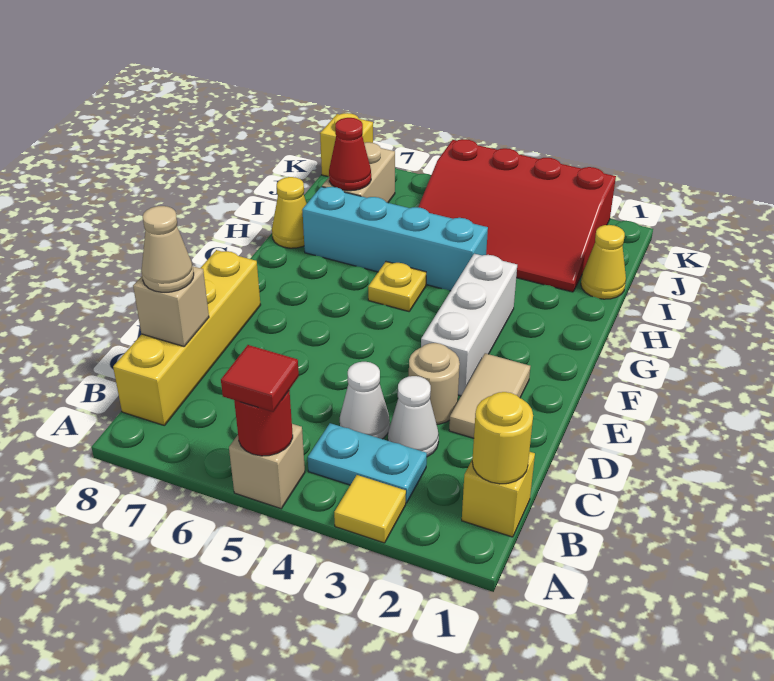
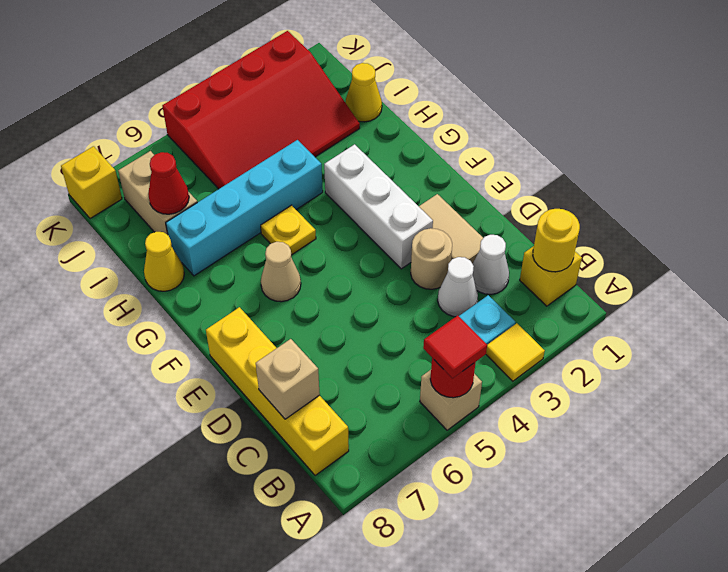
white cone C4 level 1 -> white cone C2 level 1
tan cone C8 level 3 -> tan cone F6 level 1

